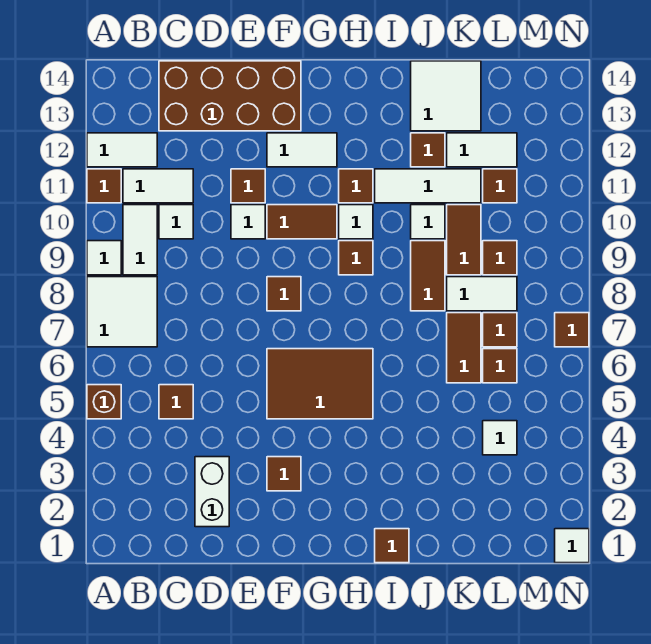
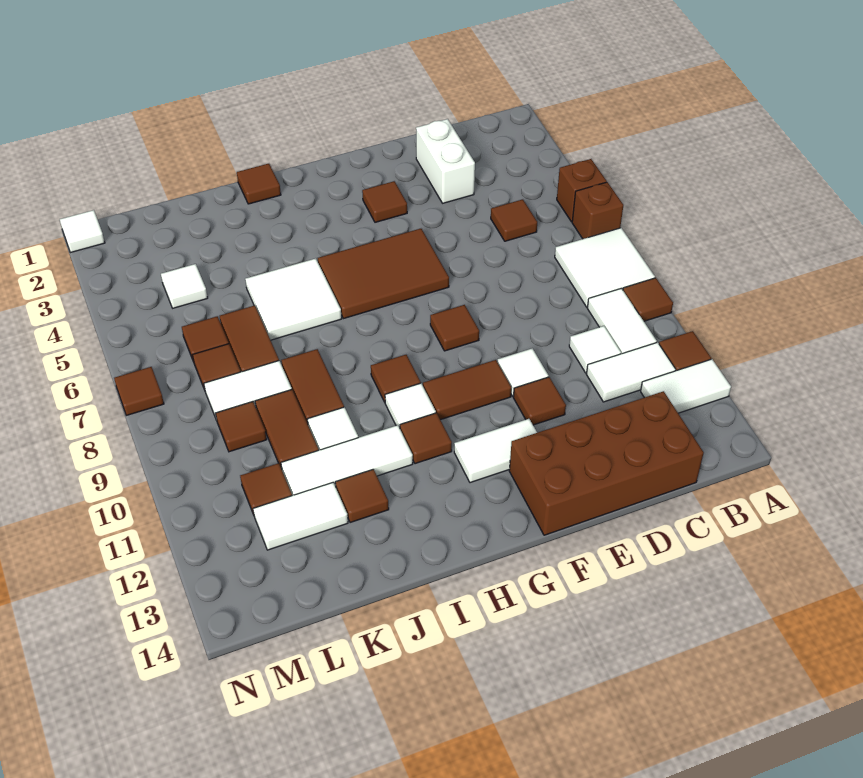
none -> brown brick A6 level 1
white tile A9 level 1 -> brown tile A9 level 1
white tile J13:K14 level 1 -> white tile I5:J6 level 1

